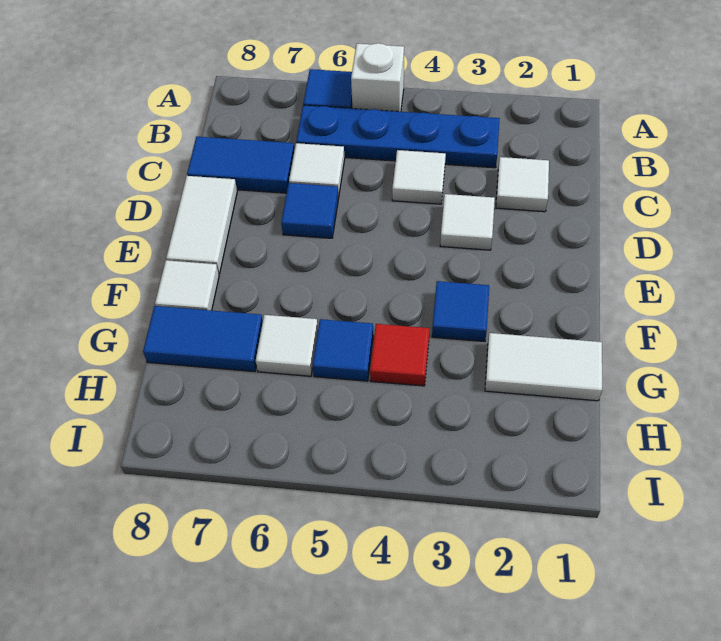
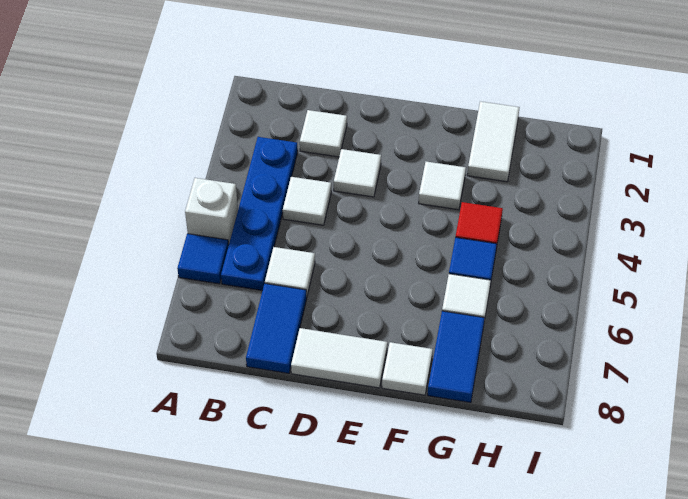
blue tile D6 level 1 -> none
blue tile F3 level 1 -> white tile F3 level 1

